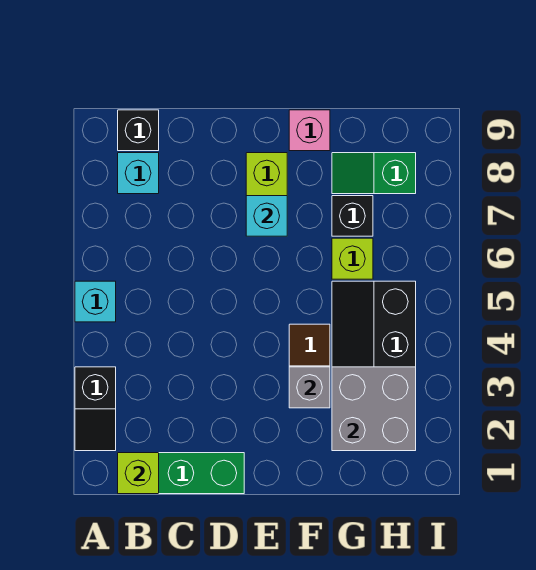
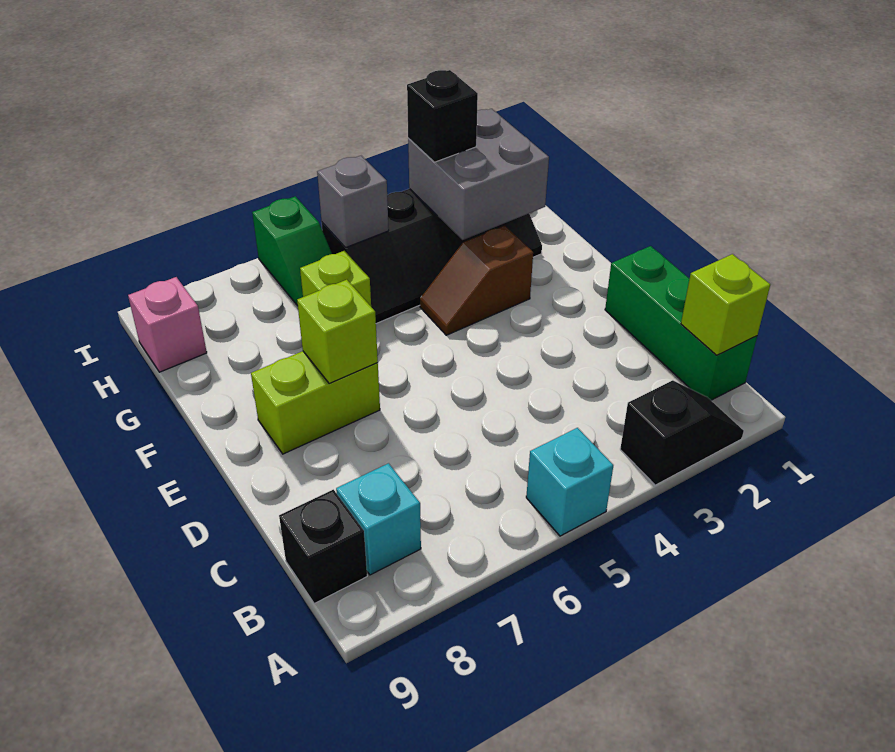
cyan brick E7 level 2 -> lime brick E7 level 2
grey brick F3 level 2 -> grey brick H5 level 2
pink brick F9 level 1 -> pink brick H9 level 1
black brick G7 level 1 -> black brick H3 level 3
green slope G8:H8 level 1 top H -> green slope H6:I6 level 1 top I

